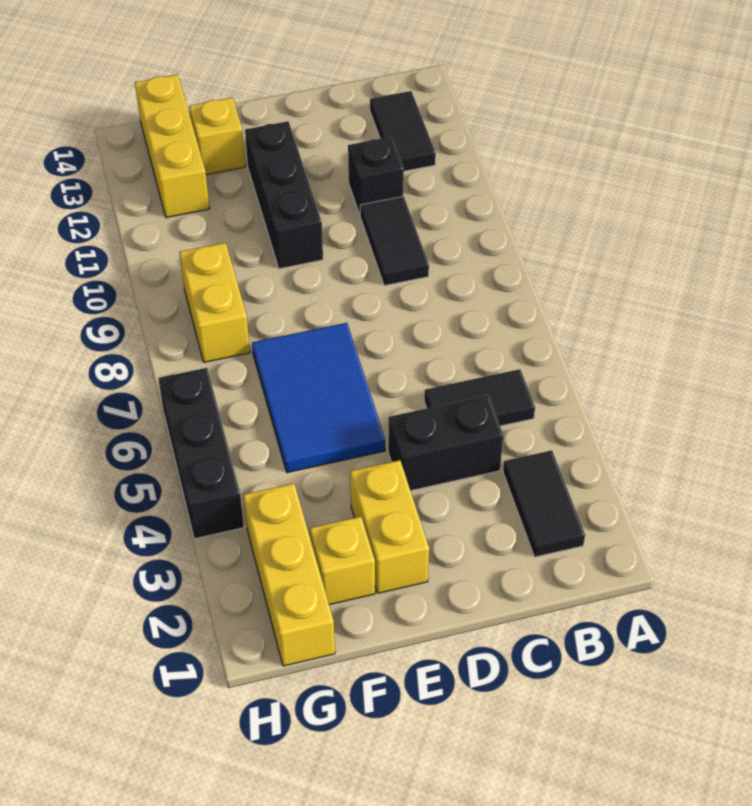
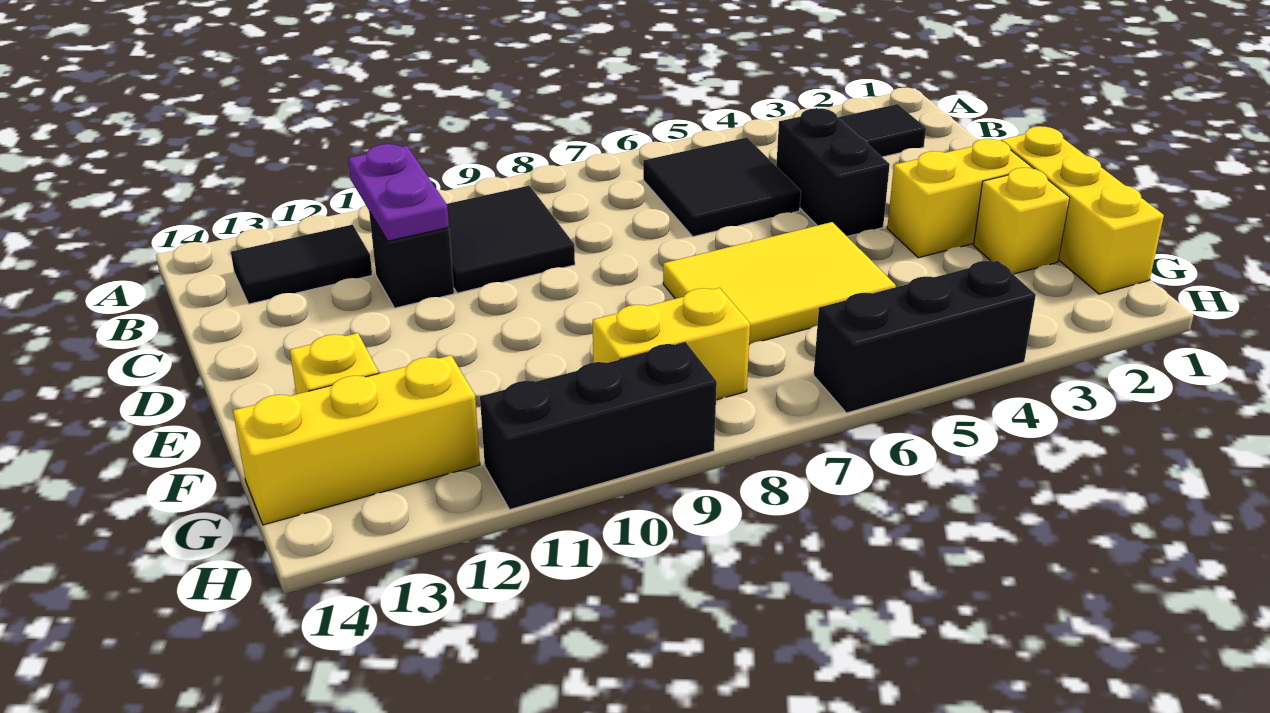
black tile B5:C5 level 1 -> black tile B5:C6 level 1
none -> purple plate B11:C11 level 2
black tile C9:C10 level 1 -> black tile B9:C10 level 1
blue tile E5:F7 level 1 -> yellow tile E5:F7 level 1
black brick E10:E12 level 1 -> black brick H9:H11 level 1
yellow brick G1:G3 level 1 -> yellow brick E1:G1 level 1

